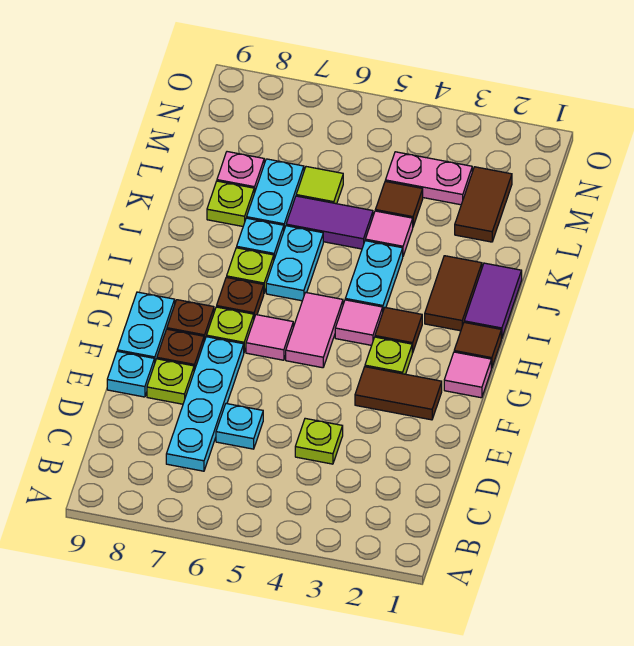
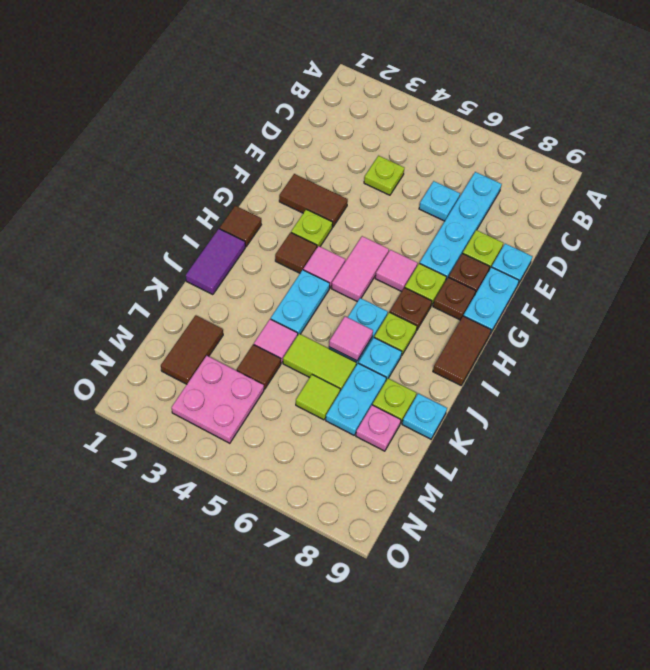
pink tile G1 level 1 -> pink tile J6 level 2
brown tile I2:J2 level 1 -> brown tile H9:I9 level 1
purple tile K5:K6 level 1 -> lime tile K5:K6 level 1
none -> cyan plate K9 level 1
pink plate M3:M4 level 1 -> pink plate M3:N4 level 1

